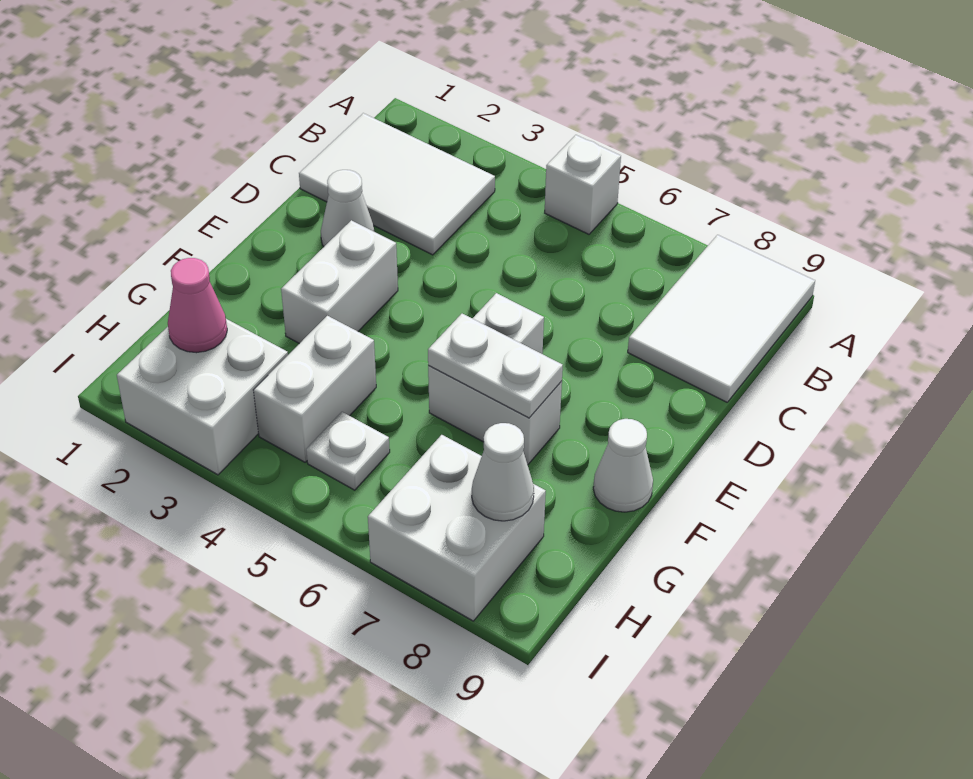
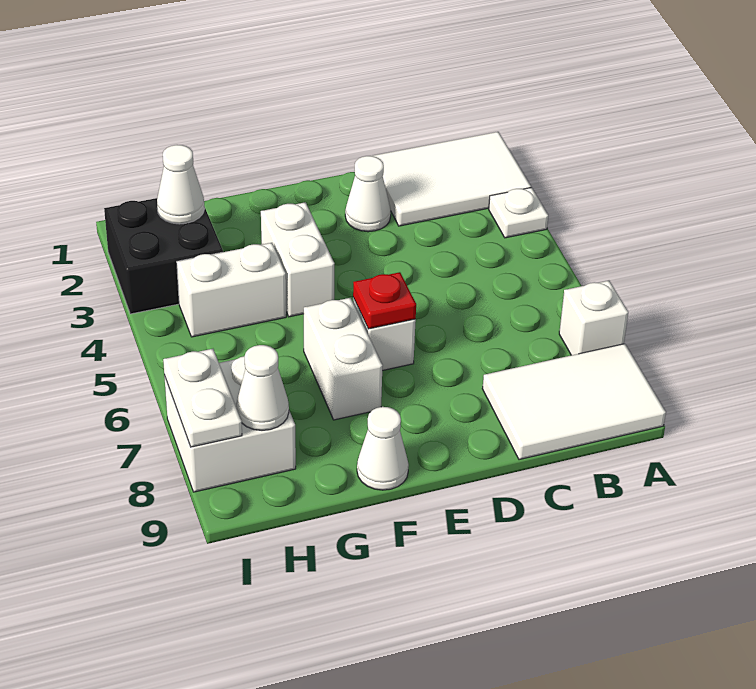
white brick A5 level 1 -> white brick A7 level 1
white tile B1:C3 level 1 -> white tile A1:C2 level 1
white brick E3:F3 level 1 -> white brick F3:F4 level 1
none -> red plate E6 level 2
white plate F6:F7 level 2 -> white plate I7:I8 level 2
white brick H2:I3 level 1 -> black brick H2:I3 level 1
pink cone H2 level 2 -> white cone H2 level 2
white plate H5 level 1 -> white plate A3 level 1

